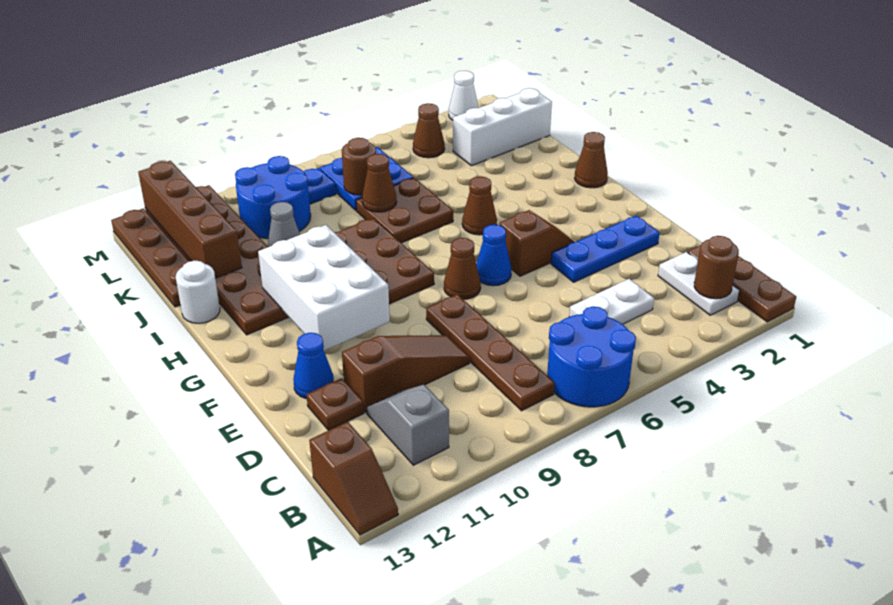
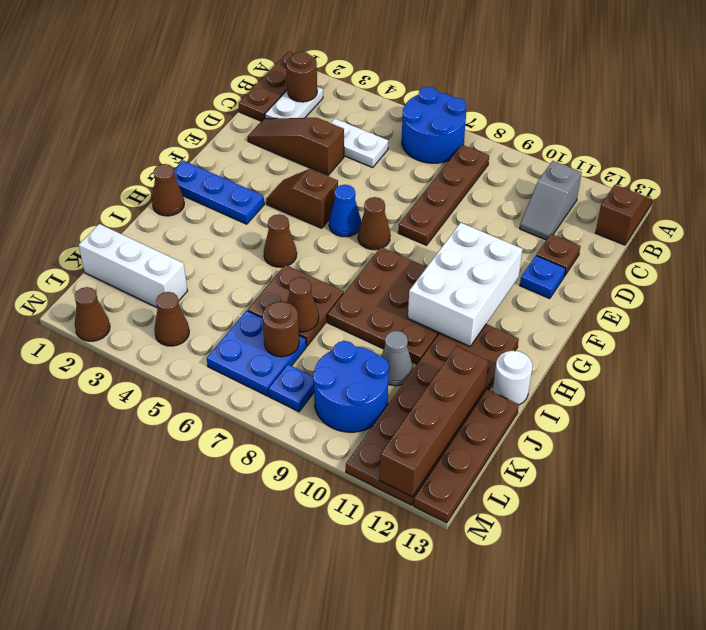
brown slope D9:D11 level 1 top 11 -> brown slope D2:D4 level 1 top 4
blue plate E2:E4 level 1 -> blue plate G1:G3 level 1
blue cone E12 level 1 -> blue plate E12 level 1
white cone M2 level 1 -> brown cone M2 level 1

